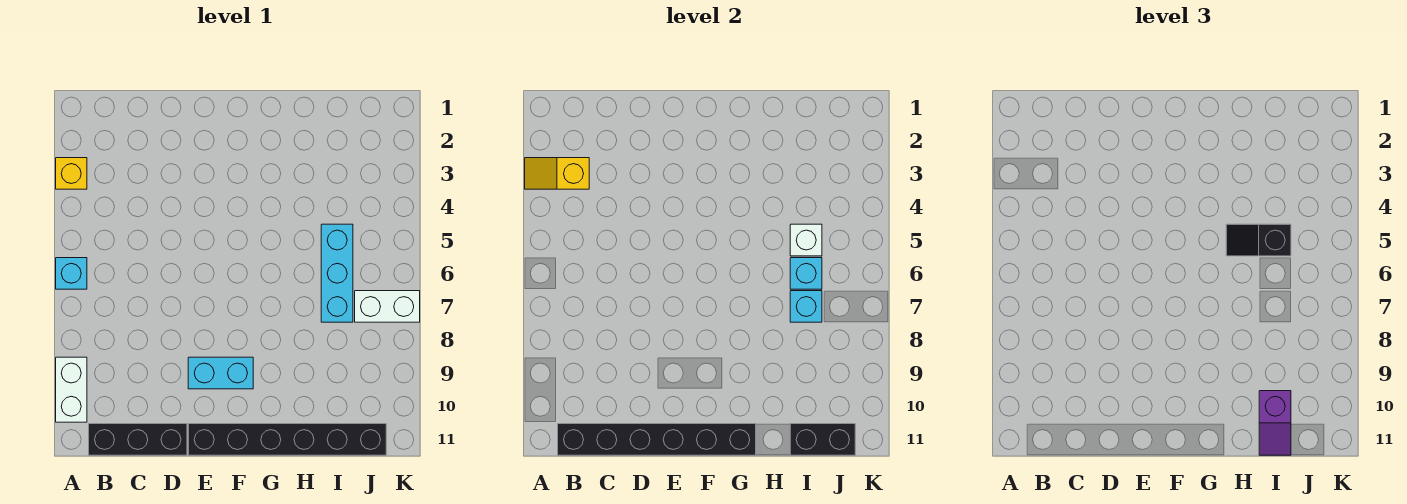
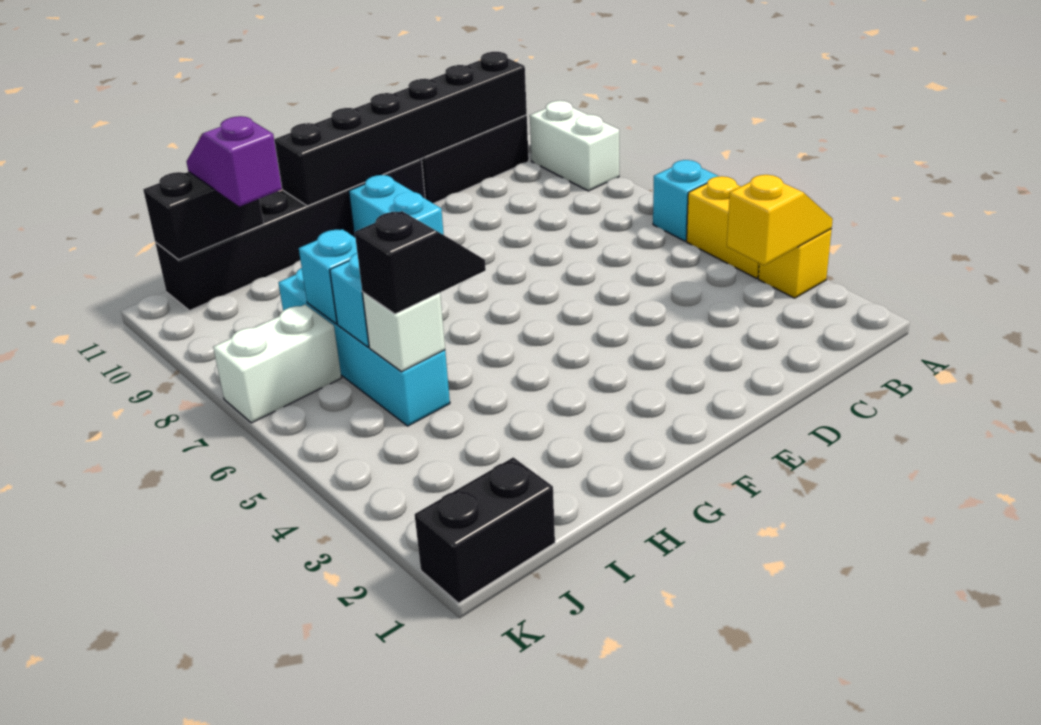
none -> yellow brick A4:A5 level 1
cyan brick E9:F9 level 1 -> cyan brick F9:F10 level 1
cyan brick I5:I7 level 1 -> cyan brick I5:I8 level 1
none -> black brick J1:K1 level 1

